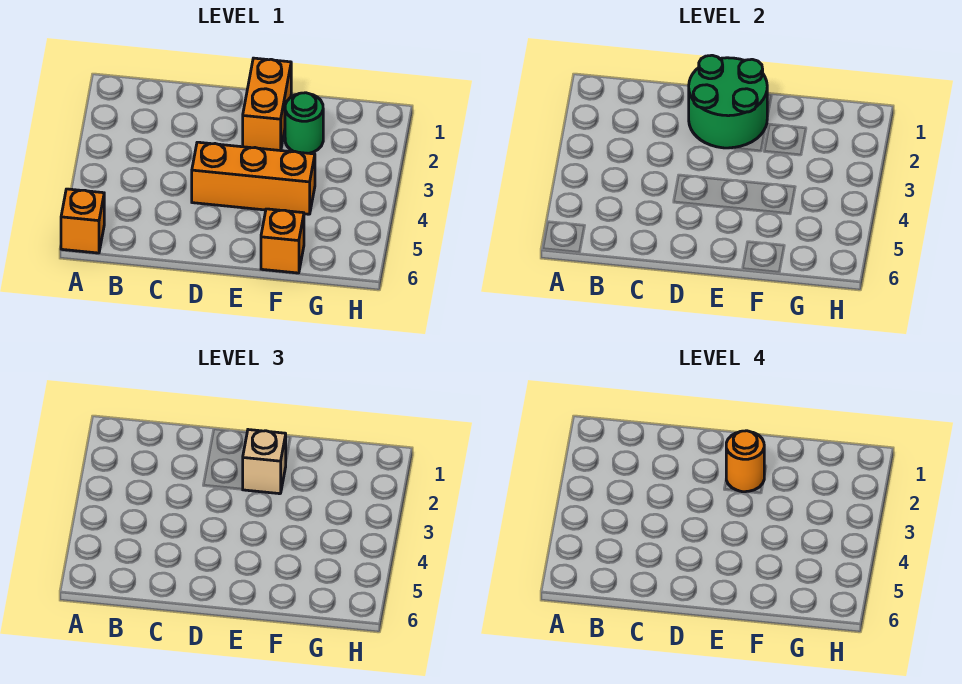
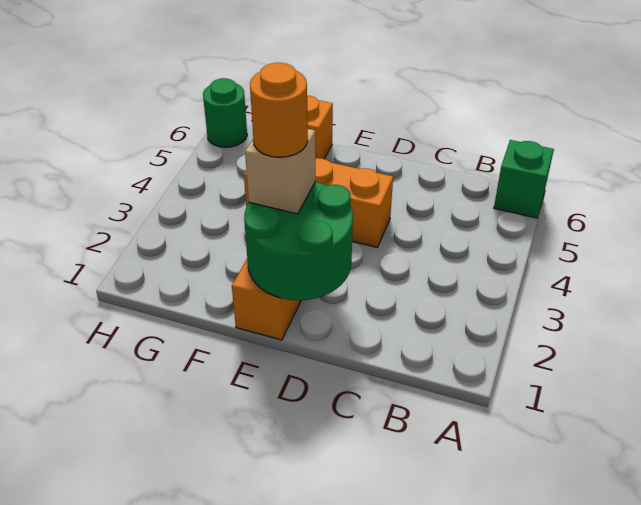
orange brick A6 level 1 -> green brick A6 level 1
green round brick F2 level 1 -> green round brick H6 level 1

